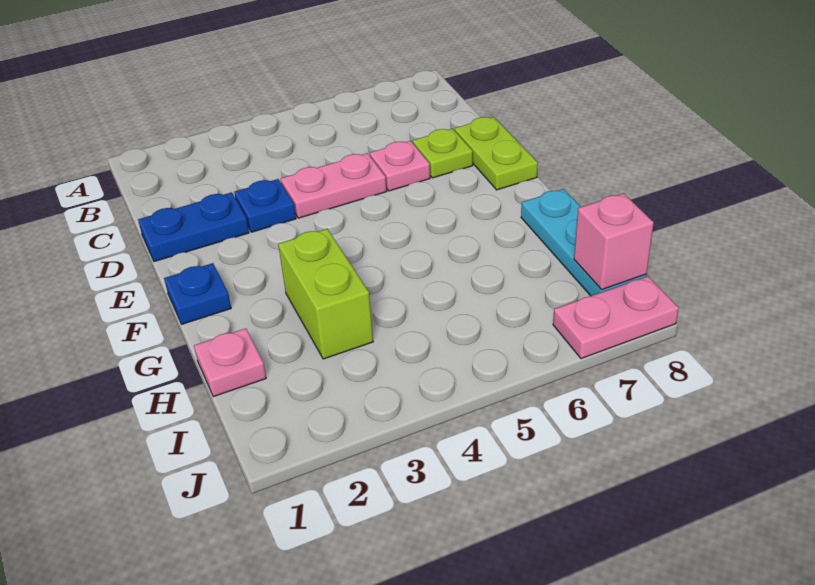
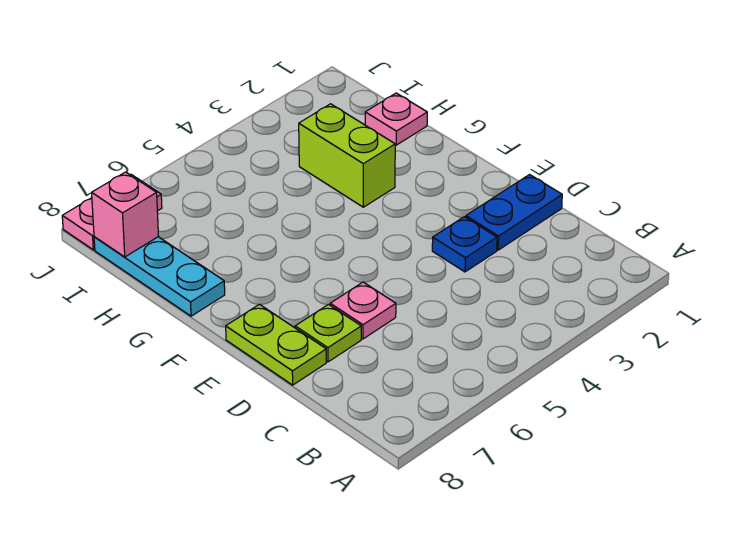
pink plate D4:D5 level 1 -> none
blue plate F1 level 1 -> none

